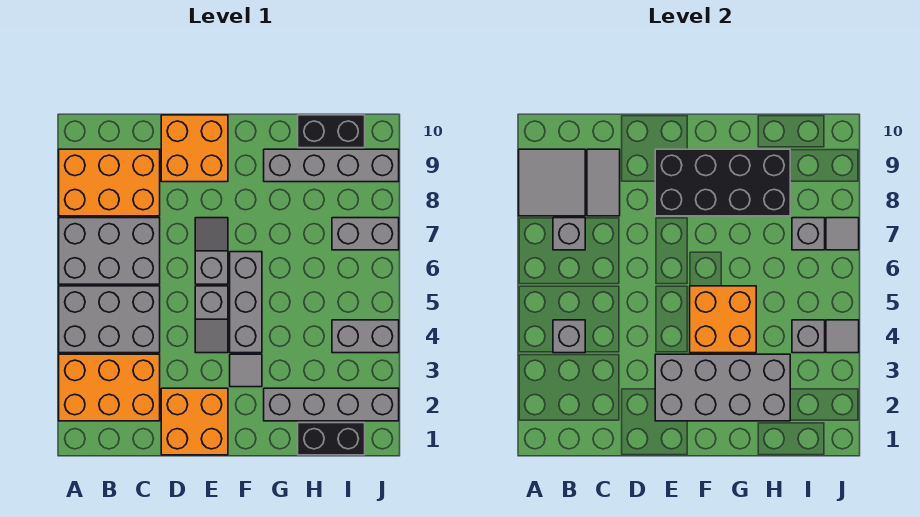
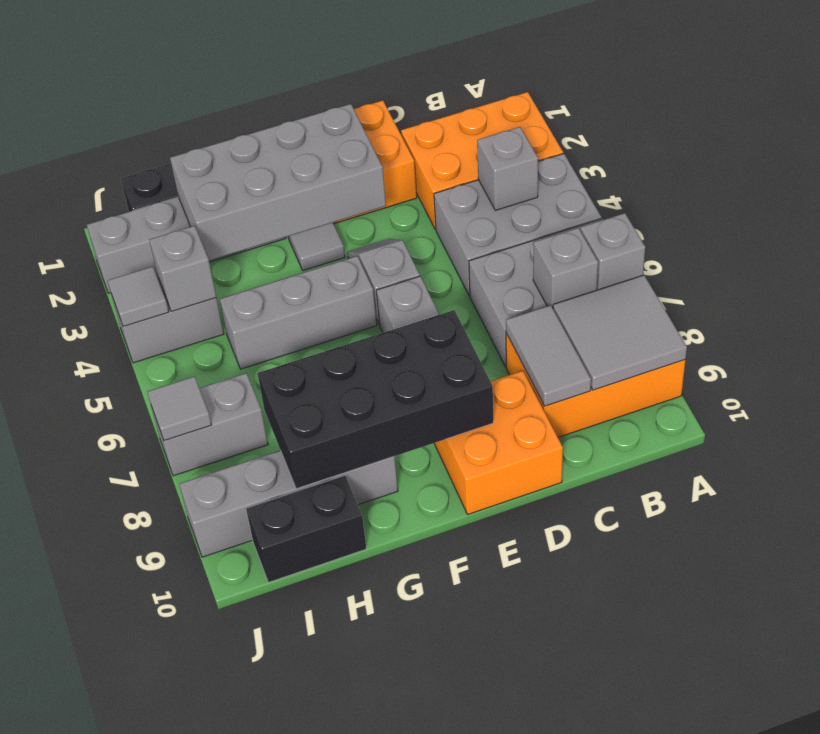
grey brick F4:F6 level 1 -> grey brick F5:H5 level 1
orange brick F4:G5 level 2 -> none
grey brick I7 level 2 -> grey brick A7 level 2

